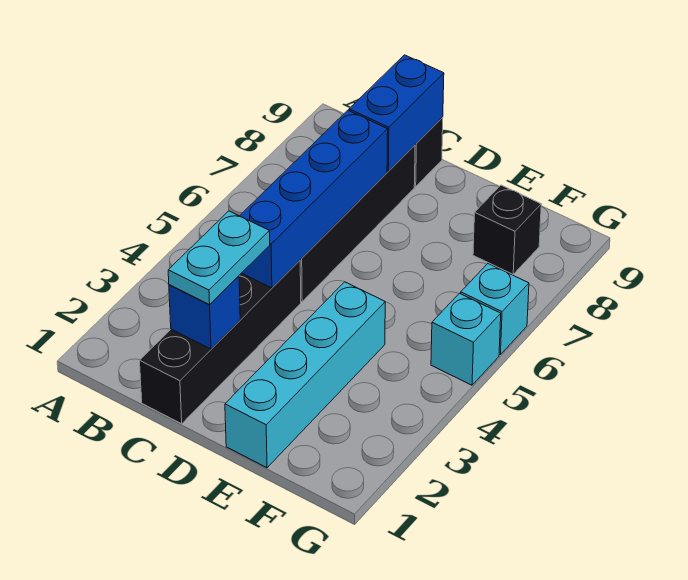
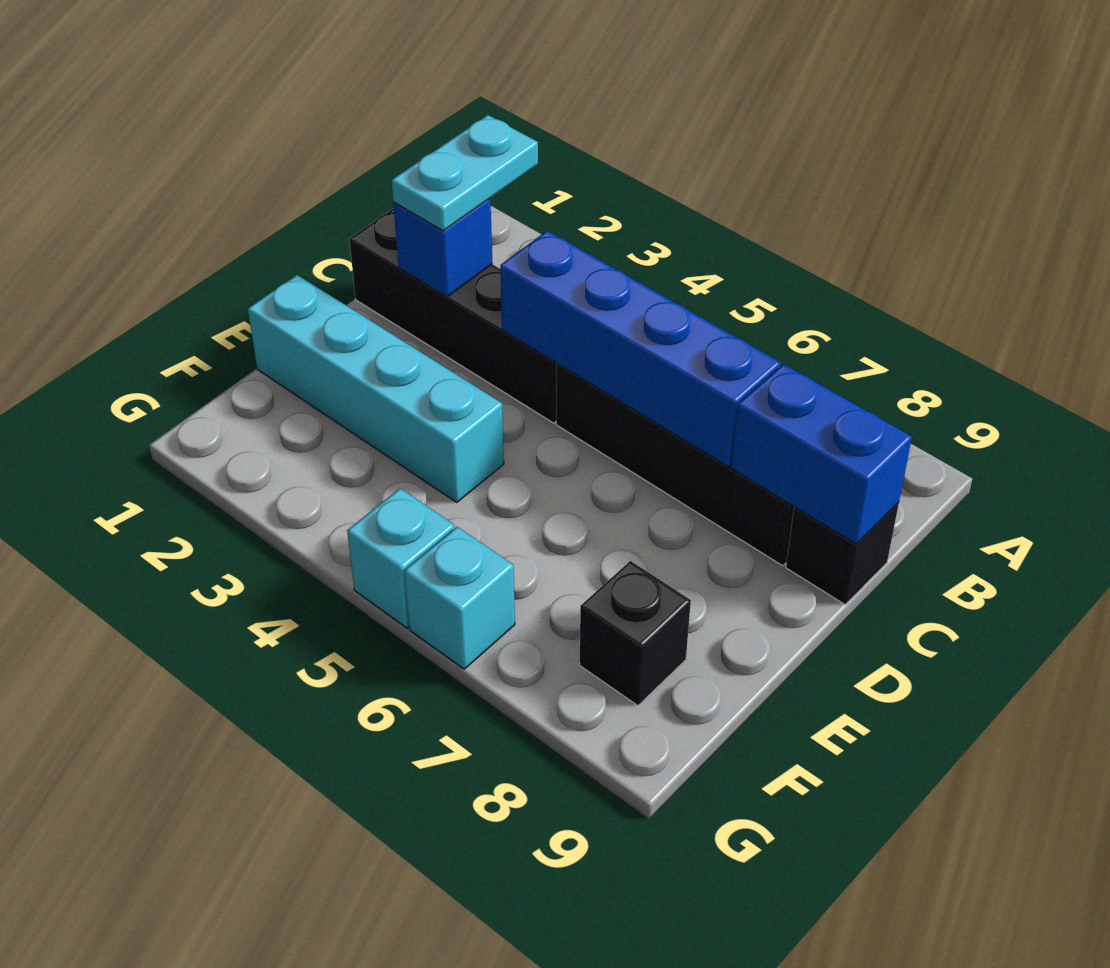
cyan plate C2:C3 level 3 -> cyan plate B2:C2 level 3

